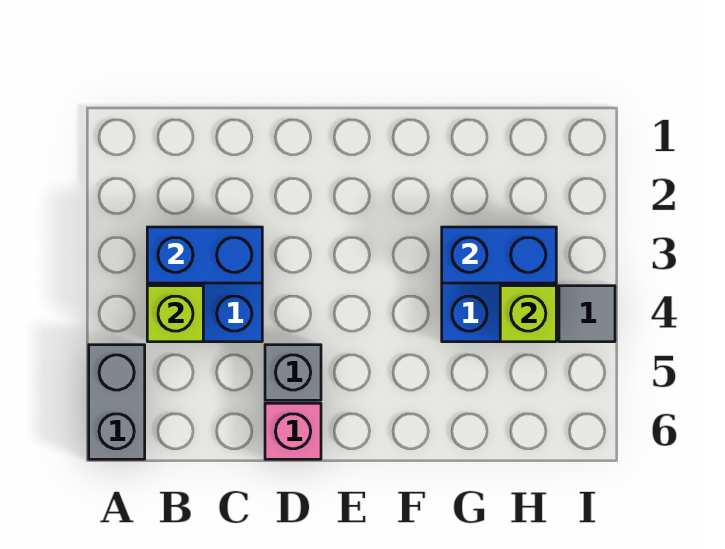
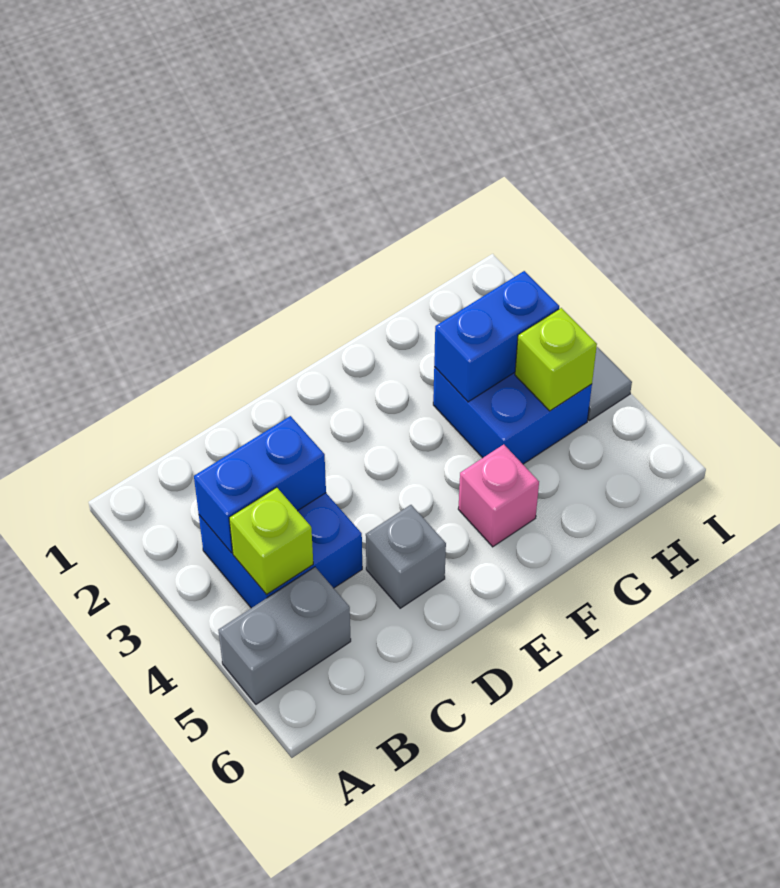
grey brick A5:A6 level 1 -> grey brick A5:B5 level 1
pink brick D6 level 1 -> pink brick F5 level 1

